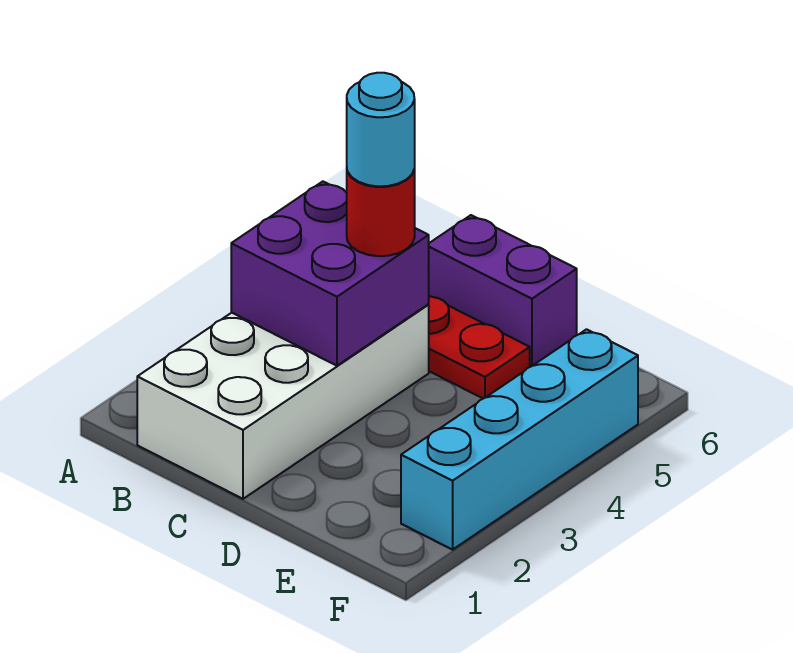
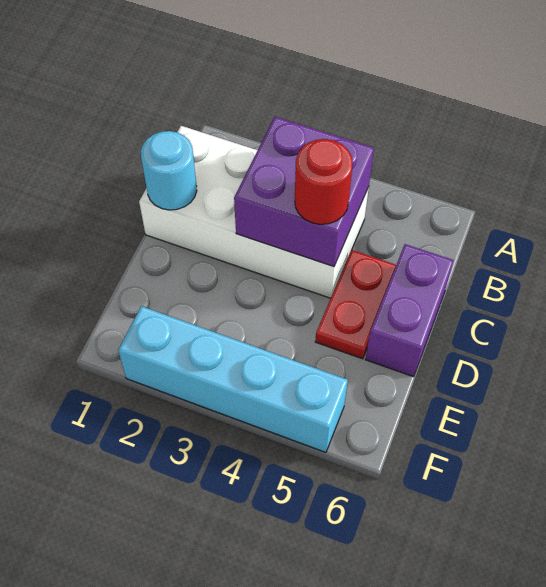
cyan round brick C4 level 4 -> cyan round brick C1 level 2

